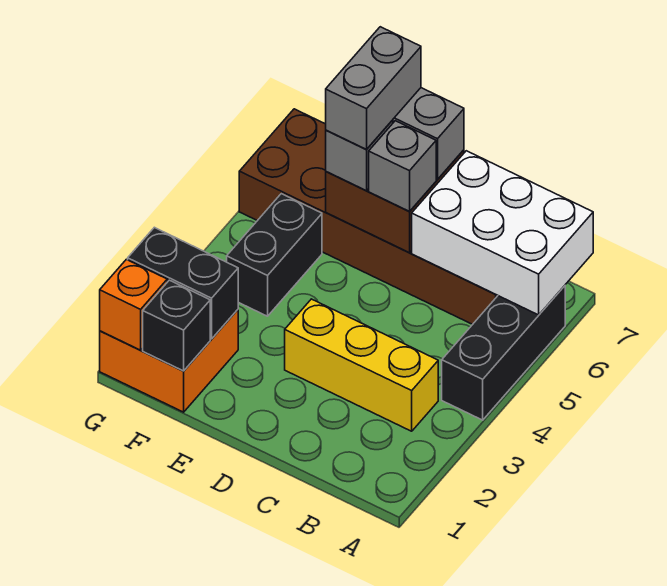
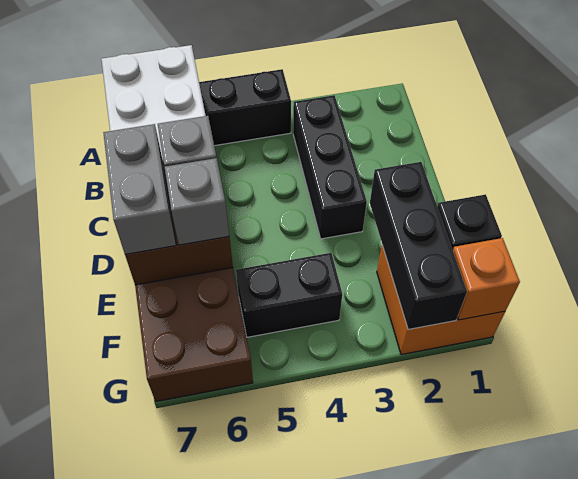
yellow brick B3:D3 level 1 -> black brick B3:D3 level 1
grey brick E6:E7 level 4 -> none
black brick F2:G2 level 2 -> black brick E2:G2 level 2

